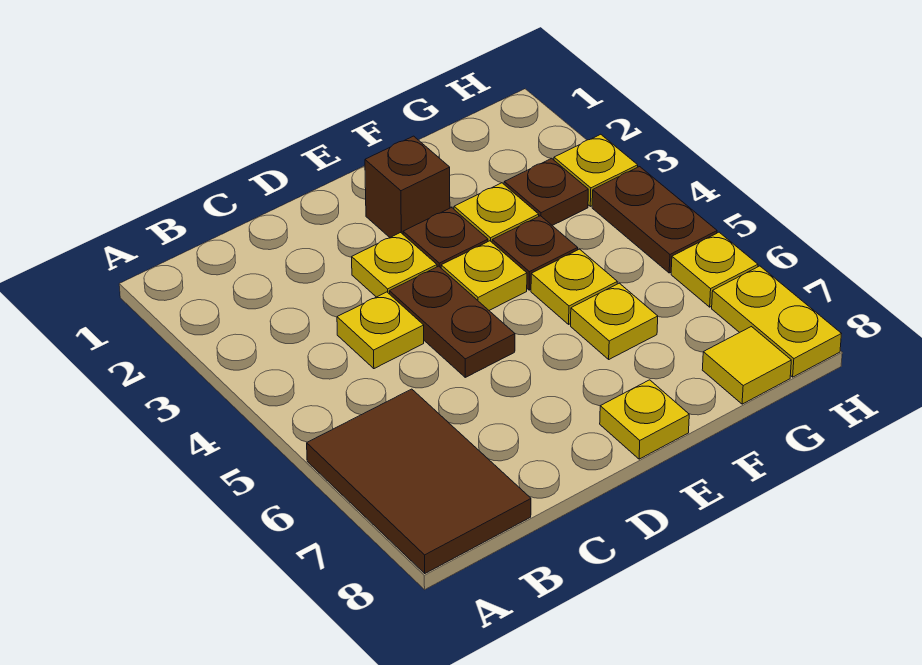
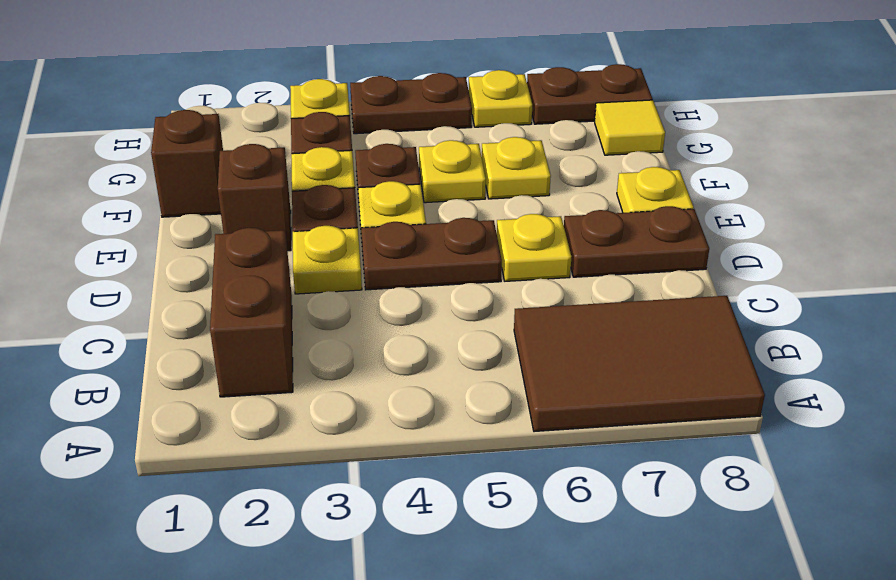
none -> brown brick B2:C2 level 1
yellow plate C4 level 1 -> yellow plate D6 level 1
none -> brown plate D7:D8 level 1
none -> brown brick F1 level 1
yellow plate H7:H8 level 1 -> brown plate H7:H8 level 1

